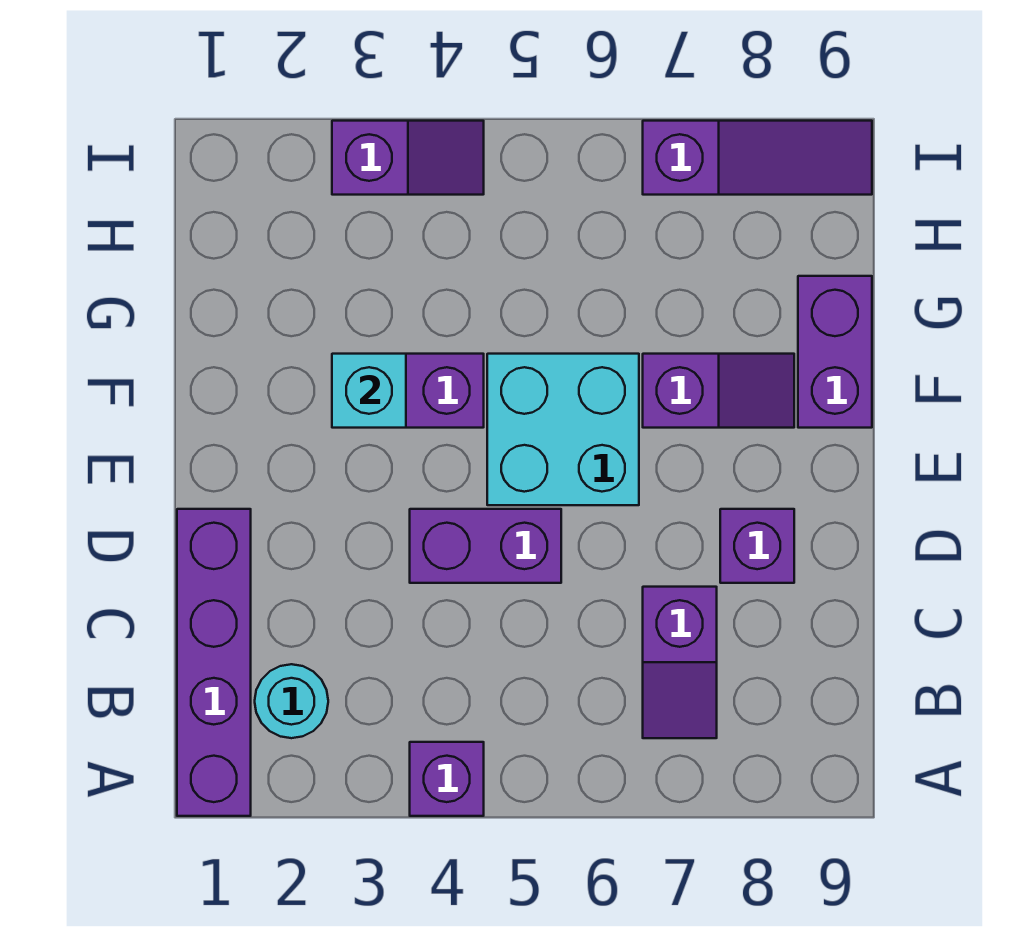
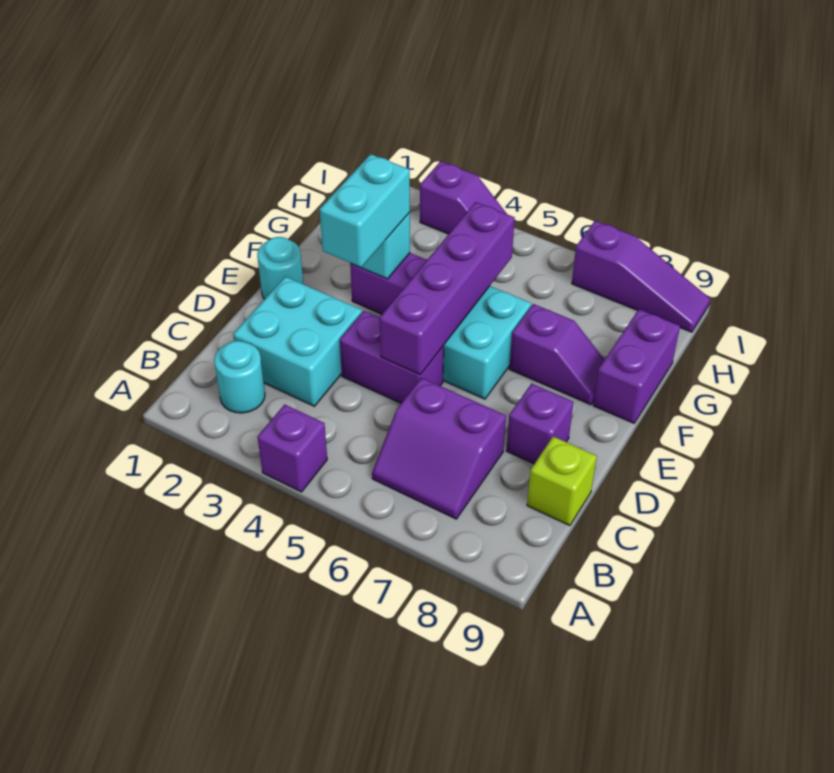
purple brick A1:D1 level 1 -> purple brick D5:G5 level 2
purple slope B7:C7 level 1 top C -> purple slope B6:C7 level 1 top C
none -> cyan brick C2:D3 level 1
none -> lime brick C9 level 1
none -> cyan round brick E1 level 1
none -> cyan brick E3:F3 level 3

